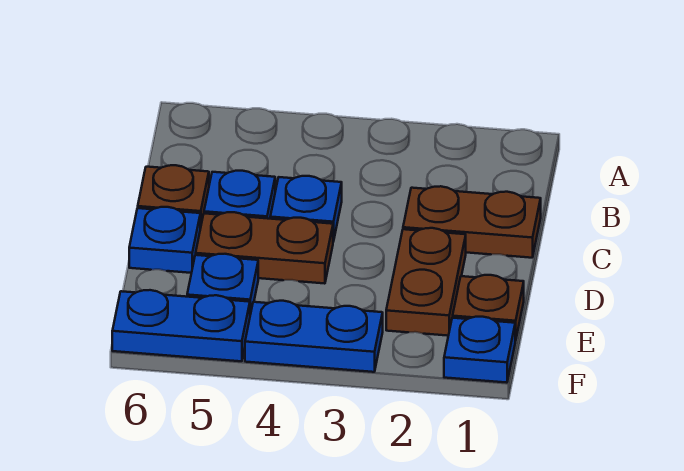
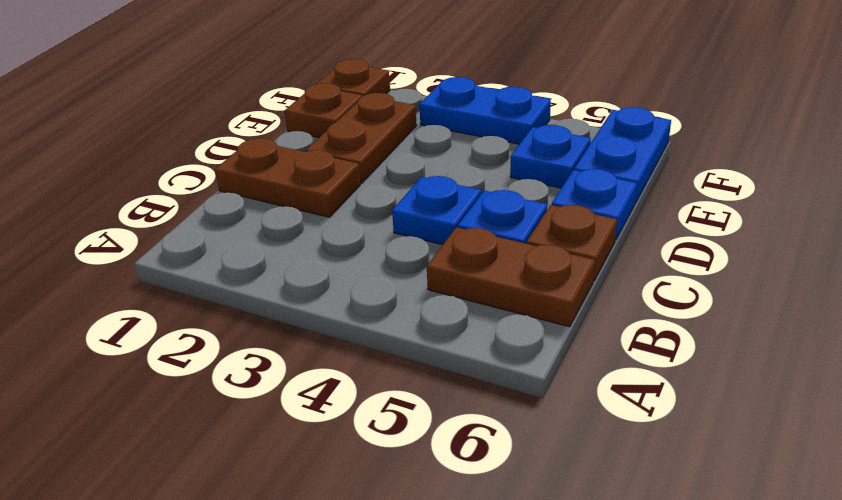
brown plate D4:D5 level 1 -> brown plate B5:B6 level 1
blue plate F1 level 1 -> brown plate F1 level 1
blue plate F5:F6 level 1 -> blue plate E6:F6 level 1

